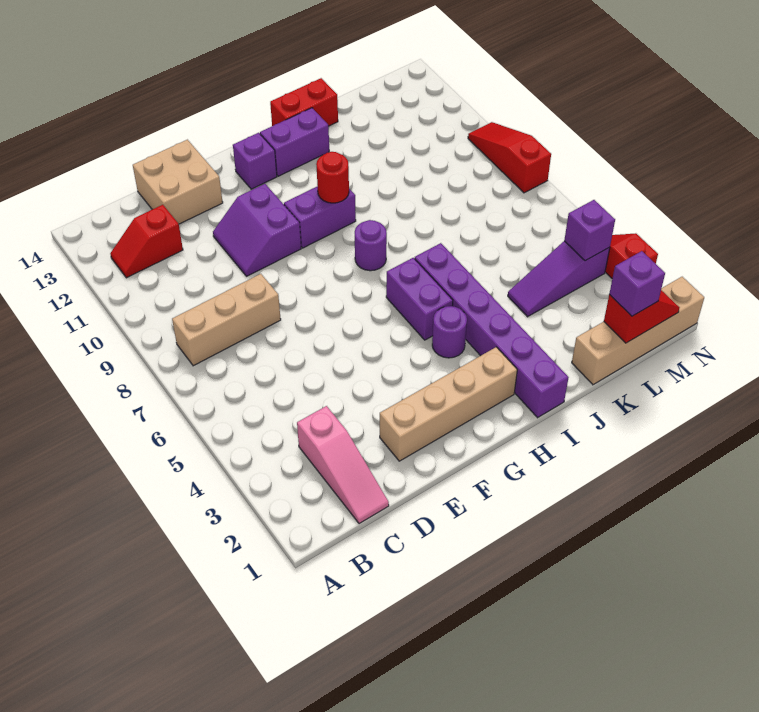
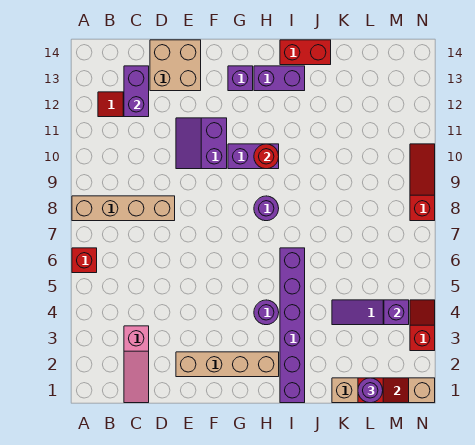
none -> red brick A6 level 1
tan brick B8:D8 level 1 -> tan brick A8:D8 level 1
purple brick H5:H6 level 1 -> purple brick C12:C13 level 2
purple brick L1 level 3 -> purple round brick L1 level 3

